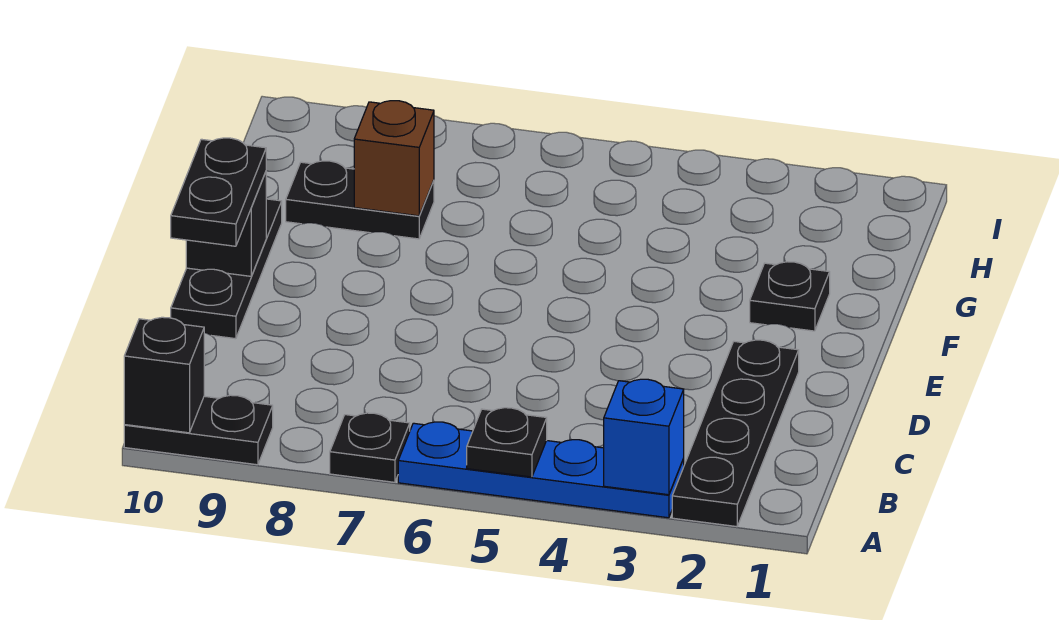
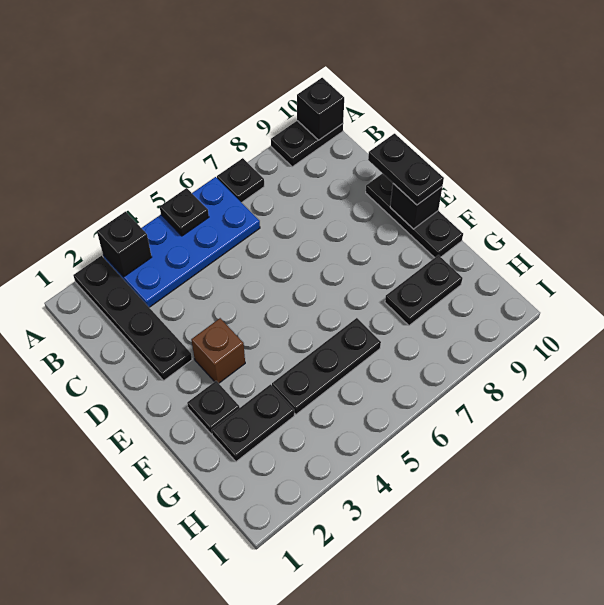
blue plate A3:A6 level 1 -> blue plate A3:B6 level 1
blue brick A3 level 2 -> black brick A3 level 2
none -> black plate G2:G3 level 1
none -> black plate G4:G6 level 1
brown brick G8 level 2 -> brown brick E3 level 1

